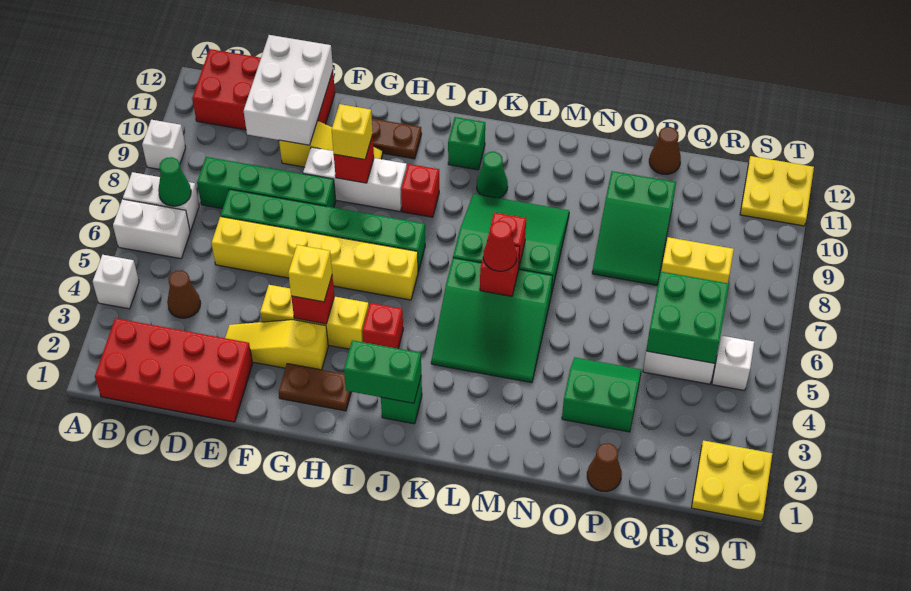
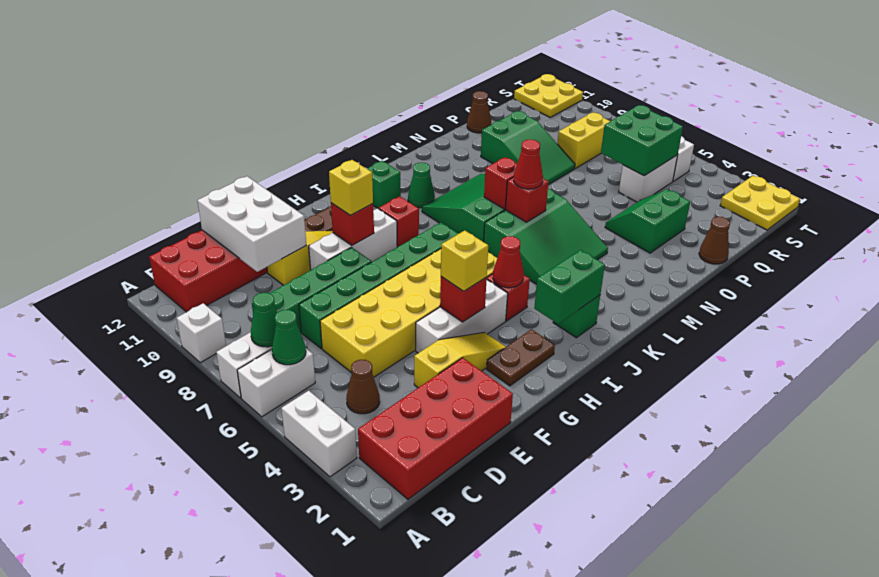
white brick A4 level 1 -> white brick A3:A4 level 1
none -> green cone B6 level 2
yellow brick D6:I6 level 1 -> yellow brick D5:I6 level 1
yellow slope E3:G3 level 1 top G -> yellow slope E3:G3 level 1 top E
yellow brick F4:H4 level 1 -> white brick F4:H4 level 1
none -> red cone I4 level 2

